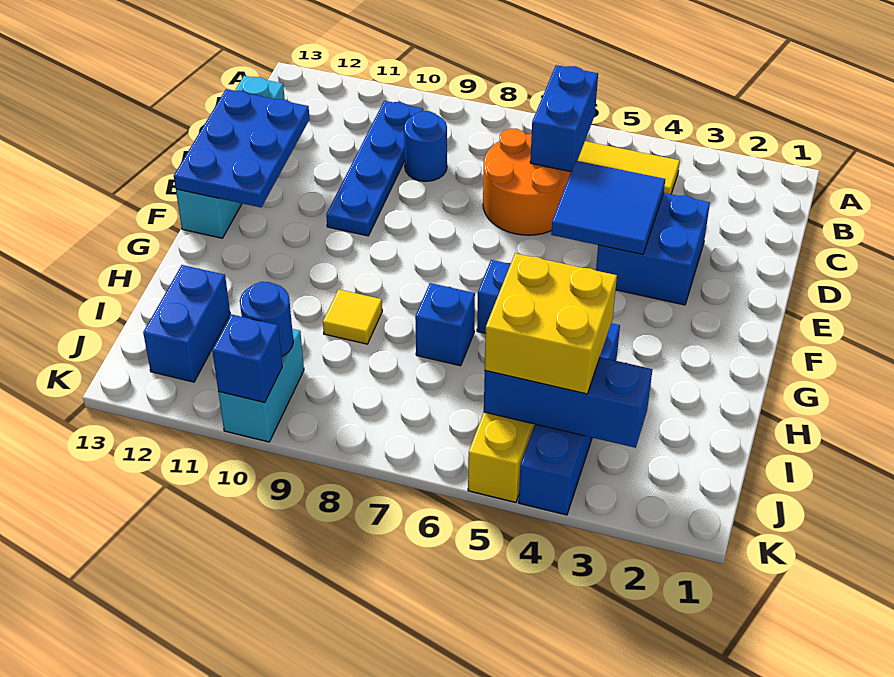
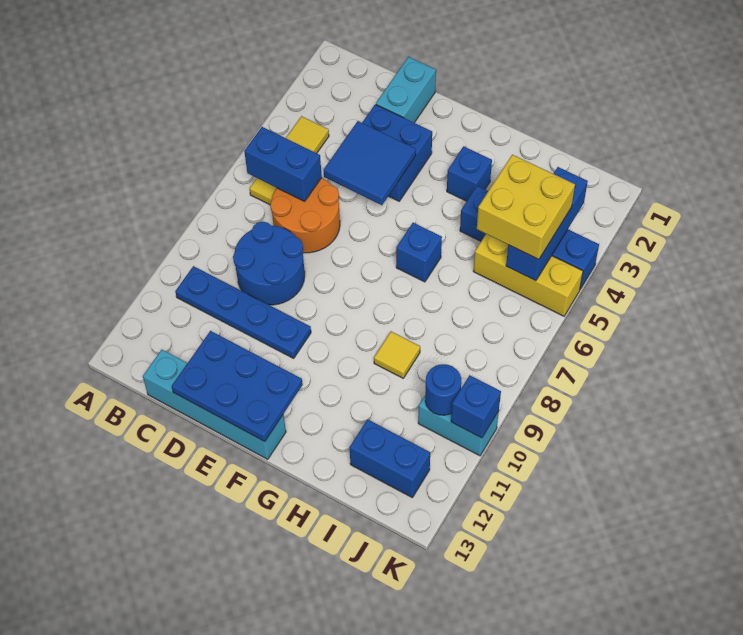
blue round brick C9 level 1 -> blue round brick C8:D9 level 1
none -> cyan brick D1:D2 level 1
blue brick H7 level 1 -> blue brick G3 level 1

